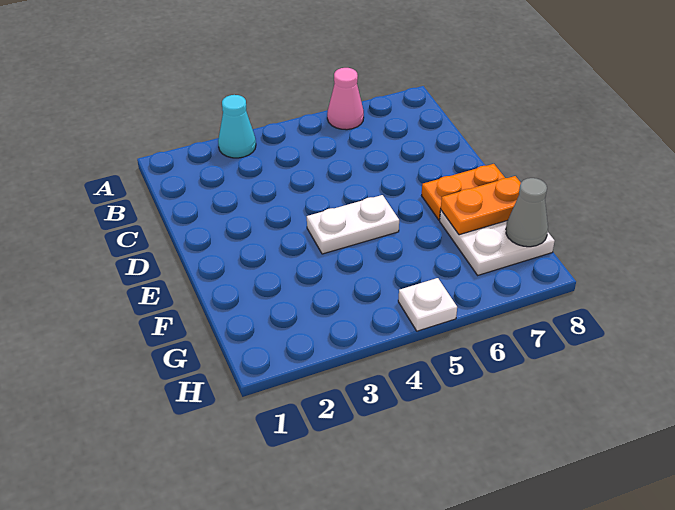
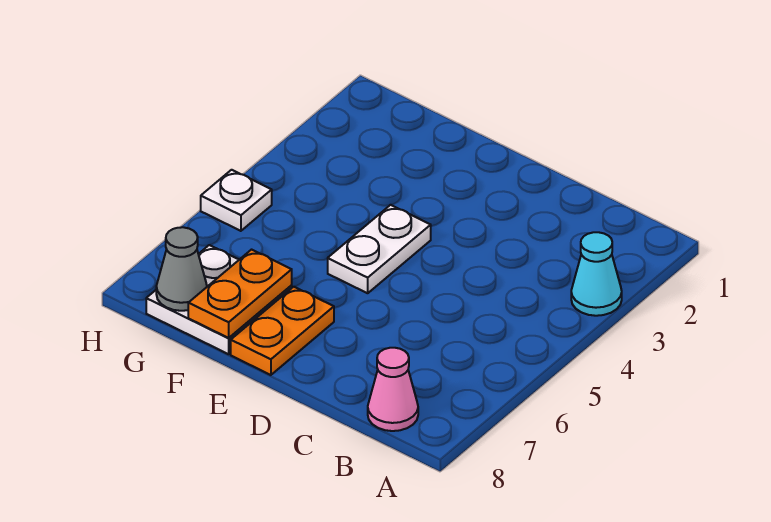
pink cone A6 level 1 -> pink cone B8 level 1

